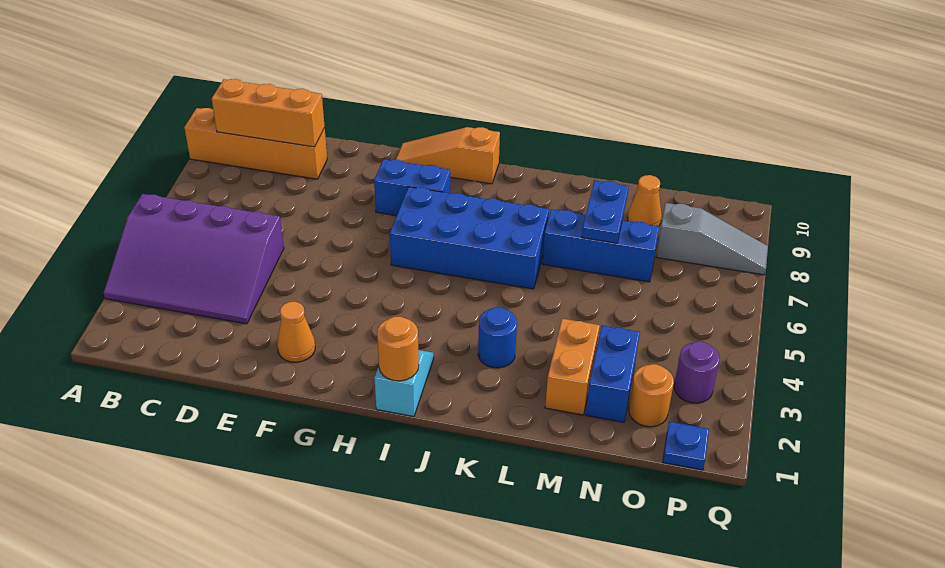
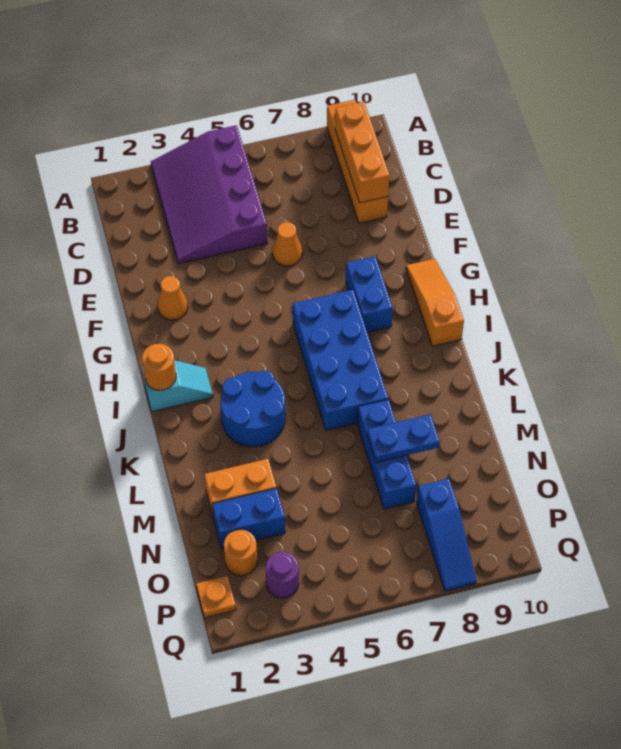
blue round brick K3 level 1 -> blue round brick J3:K4 level 1
orange cone N9 level 1 -> orange cone E6 level 1
grey slope O8:Q8 level 1 top O -> blue slope O8:Q8 level 1 top O
blue plate P1 level 1 -> orange plate P1 level 1

